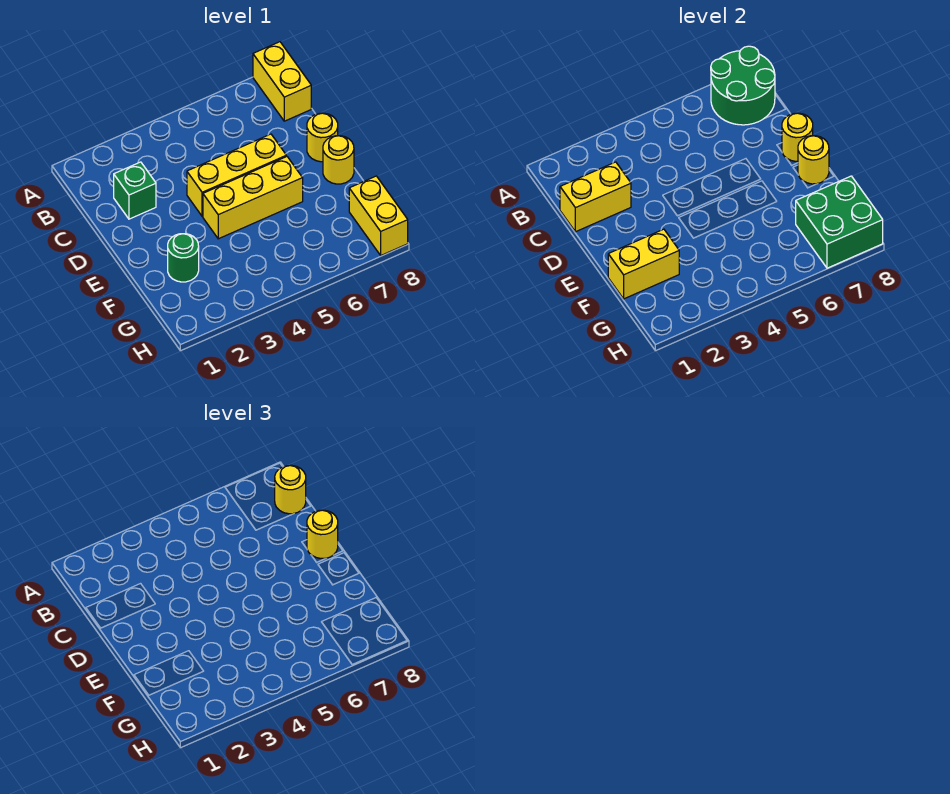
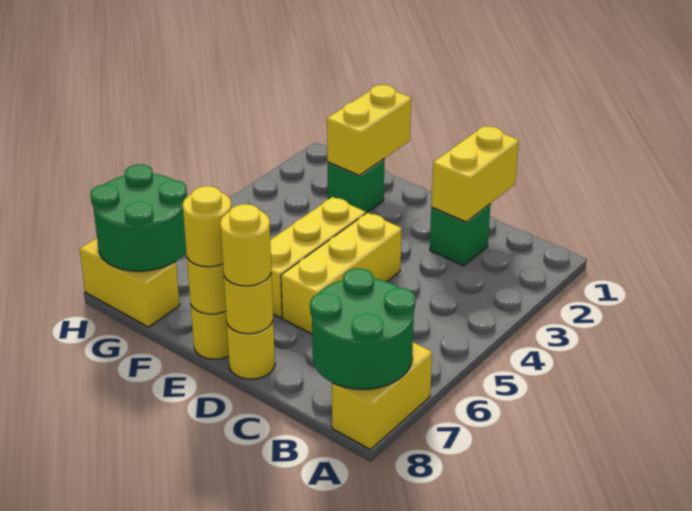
yellow brick A8:B8 level 1 -> yellow brick A7:A8 level 1
yellow round brick B8 level 3 -> yellow round brick E8 level 3
green round brick F2 level 1 -> green brick F2 level 1
green brick G7:H8 level 2 -> green round brick G7:H8 level 2

